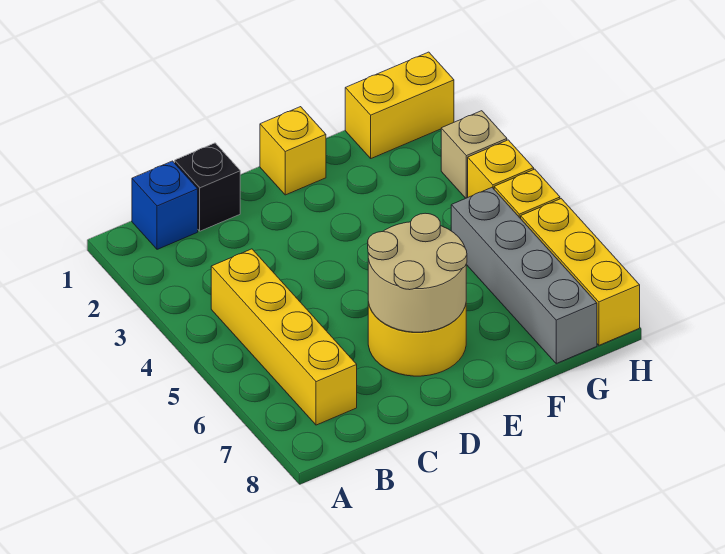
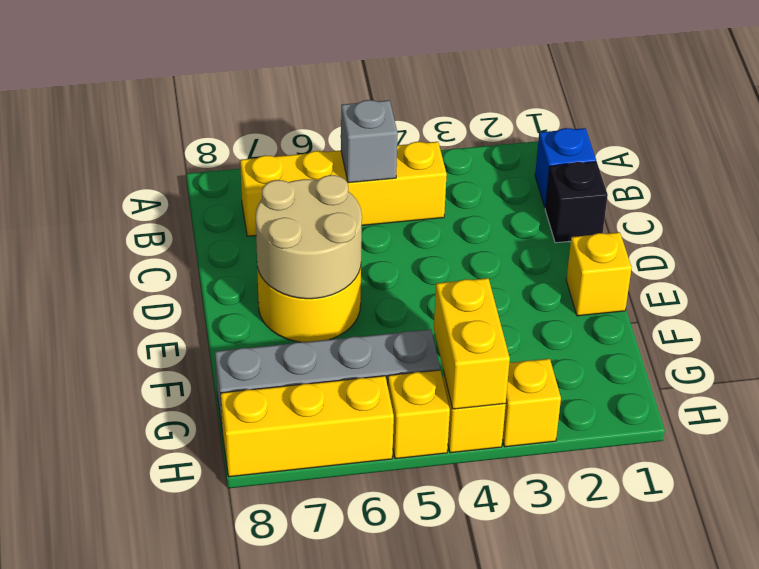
none -> grey brick B5 level 2
yellow brick G1:H1 level 1 -> yellow brick G4:H4 level 2
tan brick H3 level 1 -> yellow brick H3 level 1

